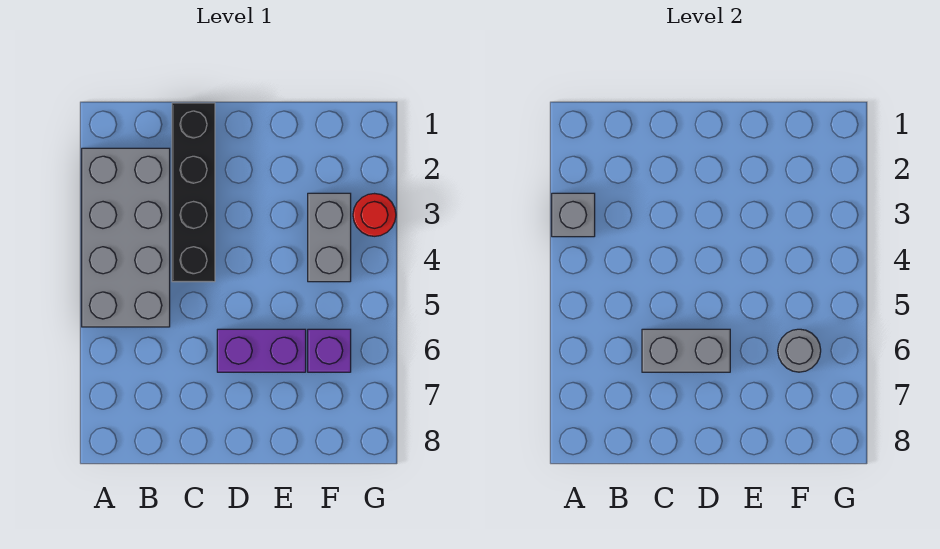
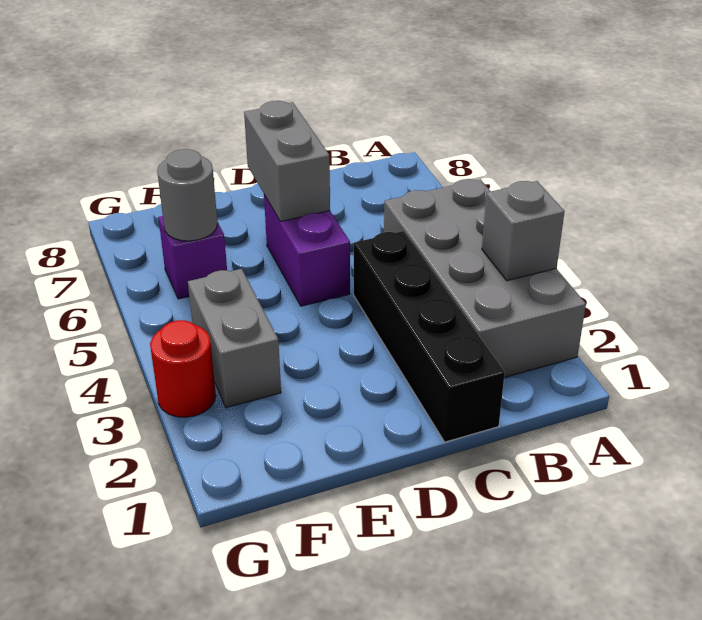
grey brick C6:D6 level 2 -> grey brick D6:D7 level 2
purple brick D6:E6 level 1 -> purple brick D5:D6 level 1

